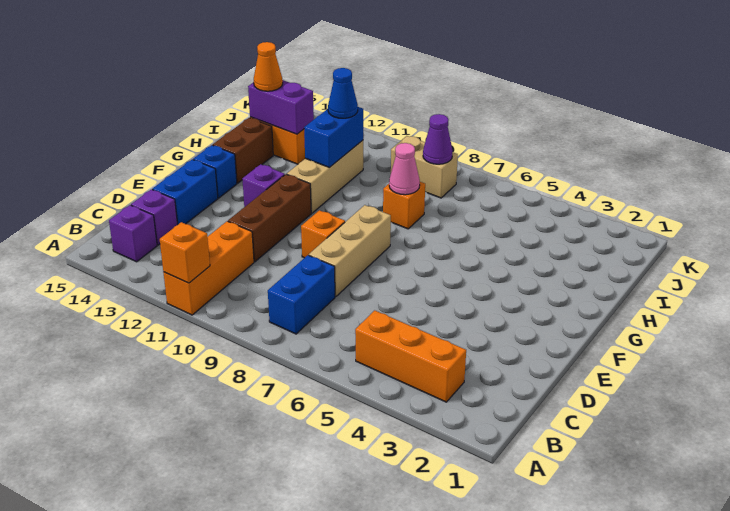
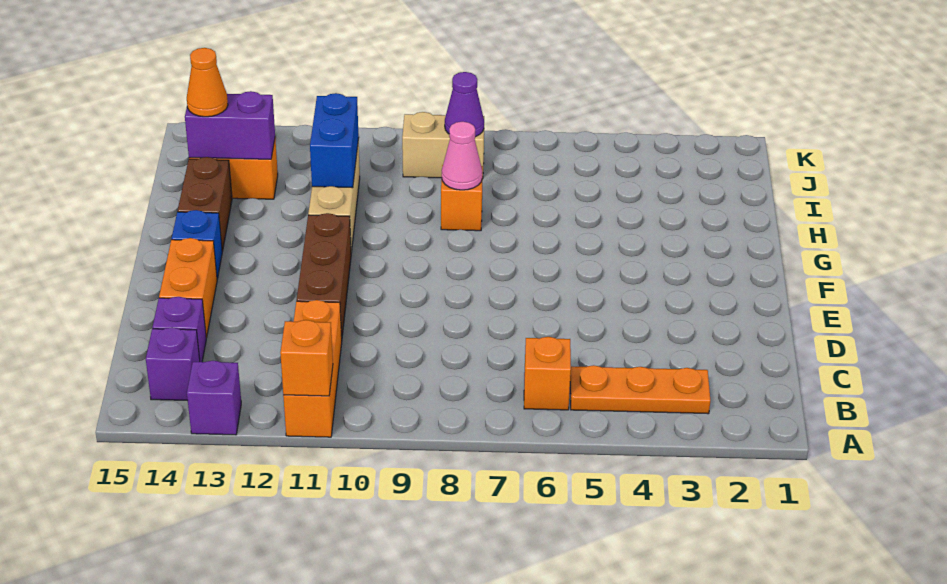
orange brick B3:B5 level 1 -> orange plate B3:B5 level 1
blue brick B8:C8 level 1 -> none
tan brick D8:F8 level 1 -> none
blue brick D14:E14 level 1 -> orange brick D14:E14 level 1
orange brick E9 level 1 -> orange brick B6 level 1
purple brick F12 level 1 -> purple brick A13 level 1
blue cone I11 level 3 -> none

